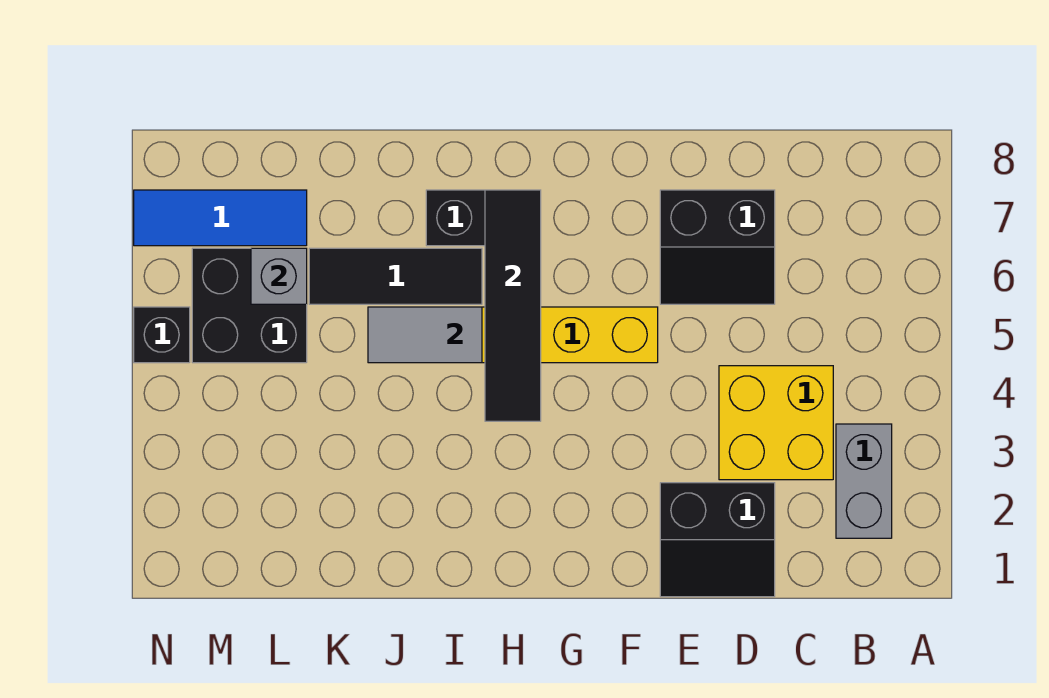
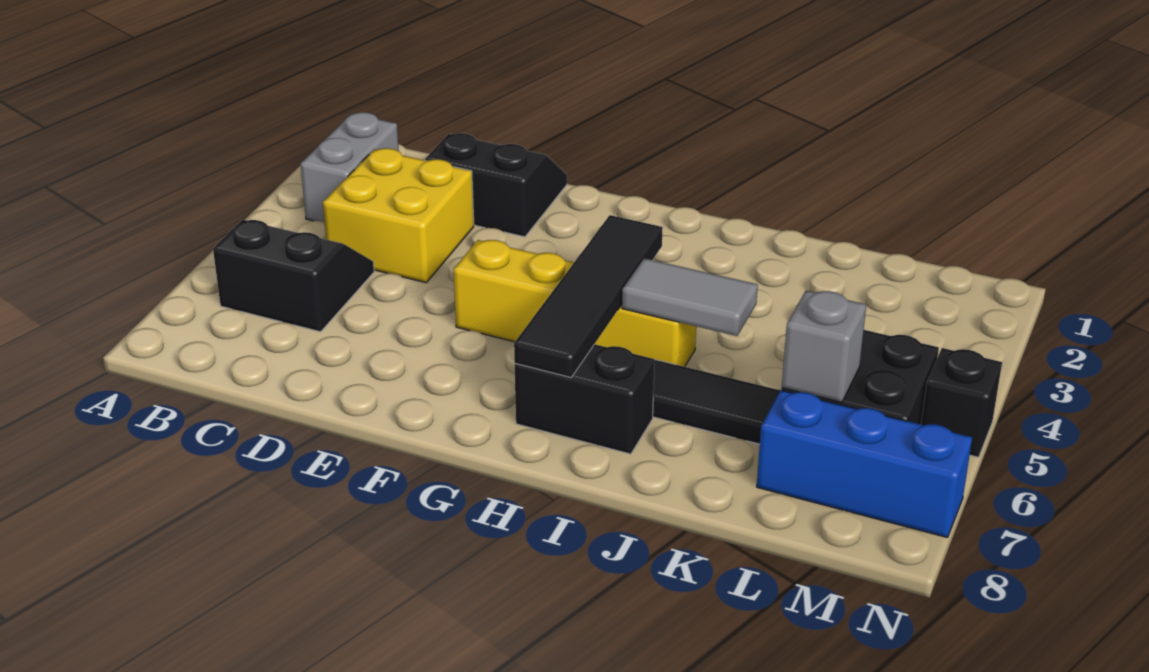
black slope D6:E7 level 1 top 7 -> black slope B5:C6 level 1 top 6
blue tile L7:N7 level 1 -> blue brick L7:N7 level 1

